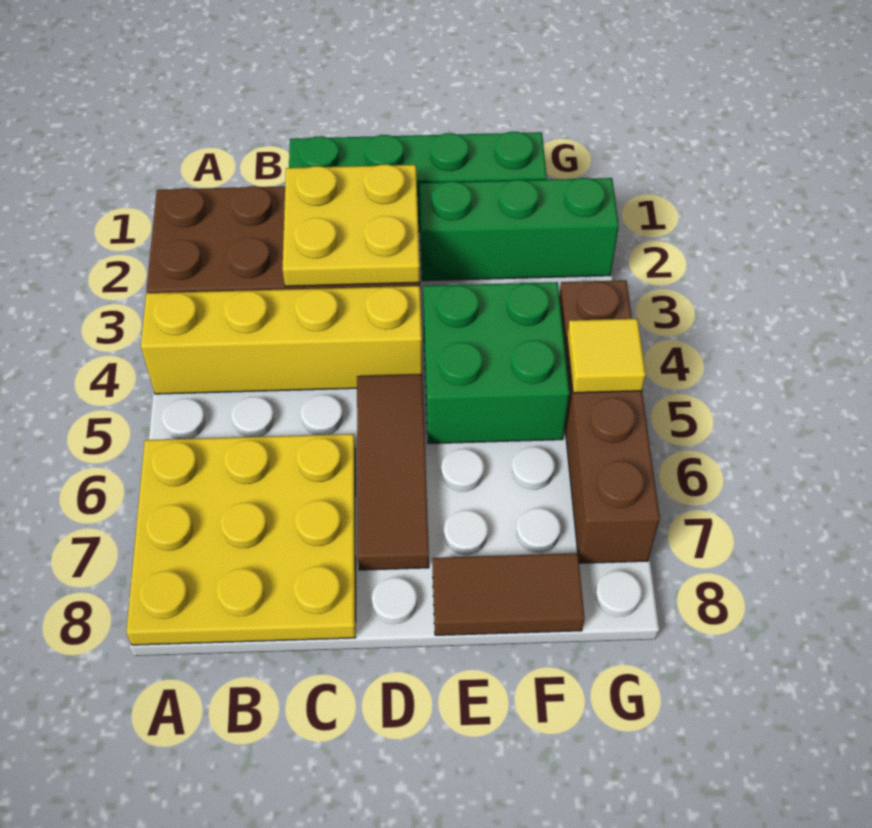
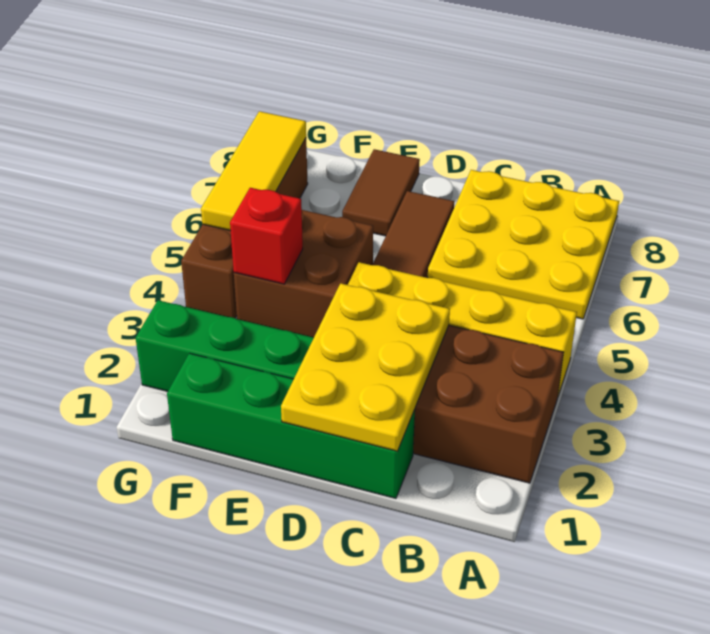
yellow plate C2:D3 level 2 -> yellow plate C1:D3 level 2
green brick E4:F5 level 1 -> brown brick E4:F5 level 1
brown tile E8:F8 level 1 -> brown tile E7:E8 level 1
none -> red brick F4 level 2
yellow tile G5 level 2 -> yellow tile G5:G7 level 2

